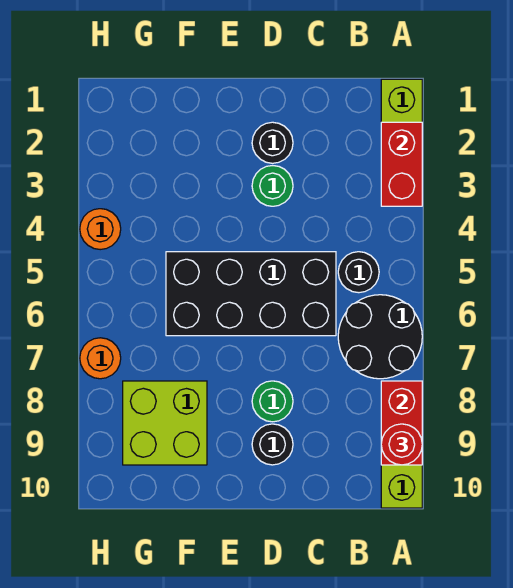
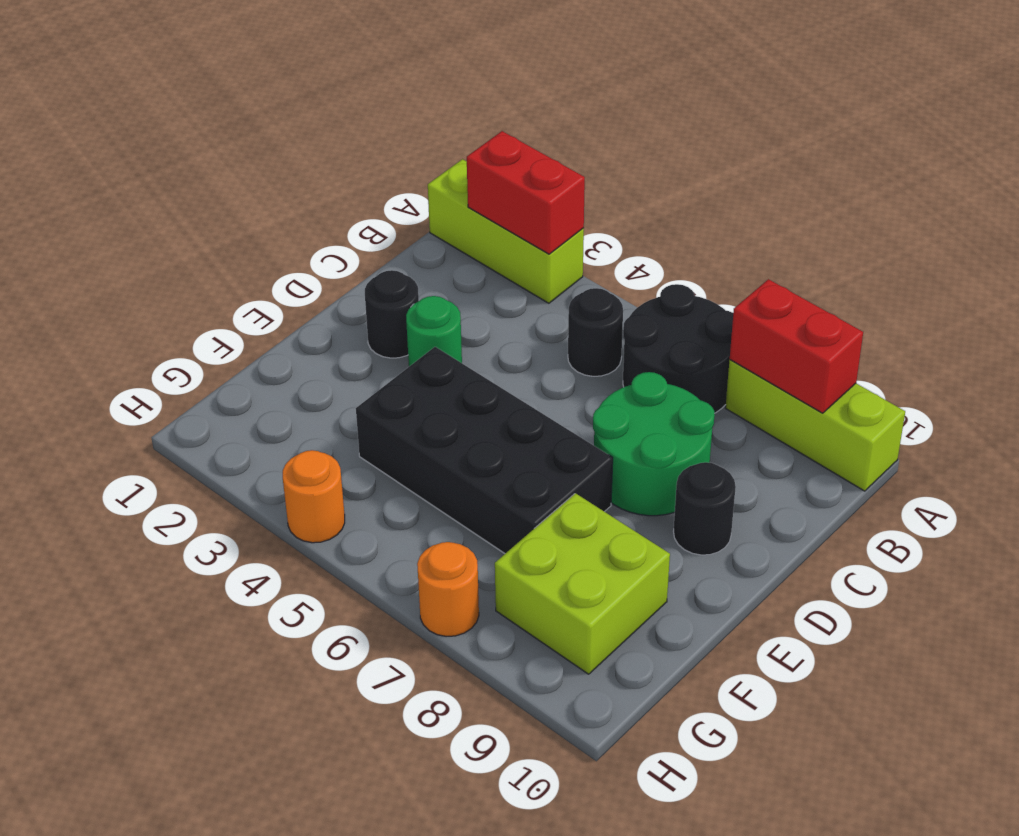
red round brick A9 level 3 -> none
black brick C5:F6 level 1 -> black brick E4:F7 level 1
green round brick D8 level 1 -> green round brick C7:D8 level 1

